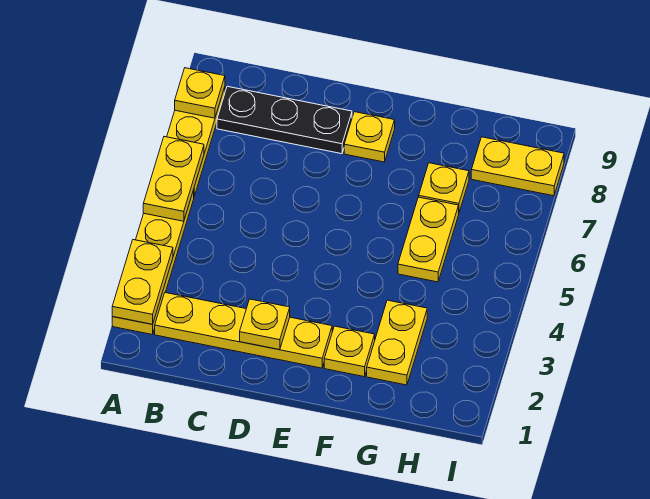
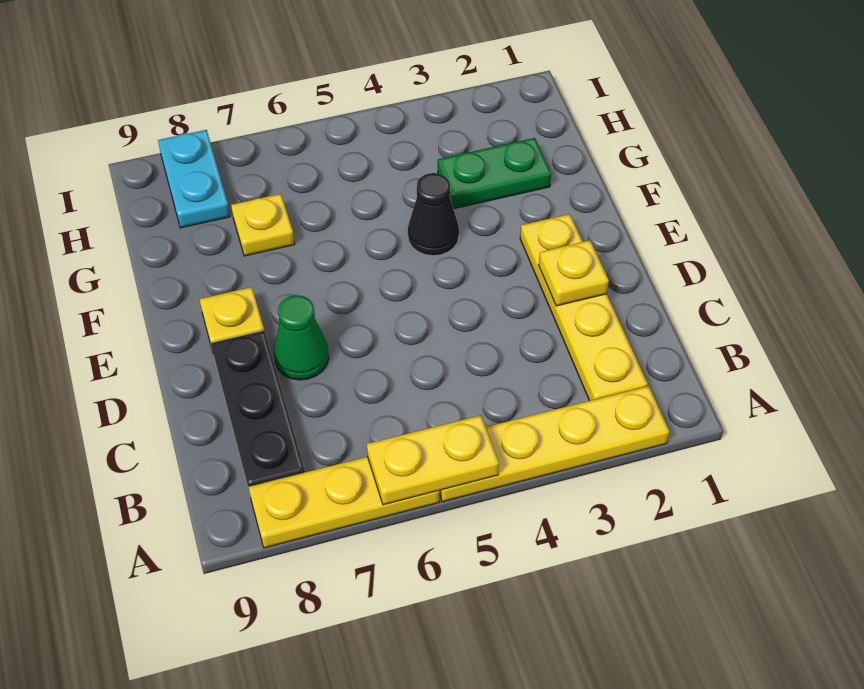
yellow plate A2:A3 level 2 -> none
yellow plate A8 level 2 -> none
none -> green cone D7 level 1
yellow plate F2 level 1 -> none
none -> black cone F4 level 1
yellow plate G2:G3 level 1 -> green plate G2:G3 level 1
yellow plate G5:G6 level 1 -> none
yellow plate H8:I8 level 1 -> cyan plate H8:I8 level 1

